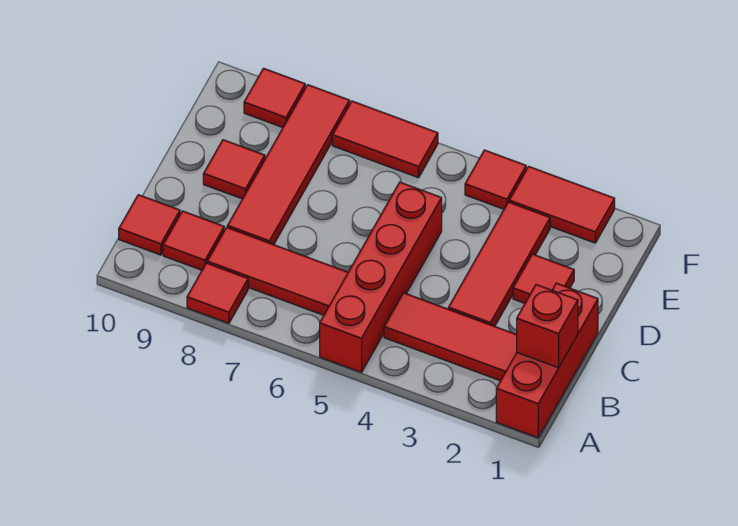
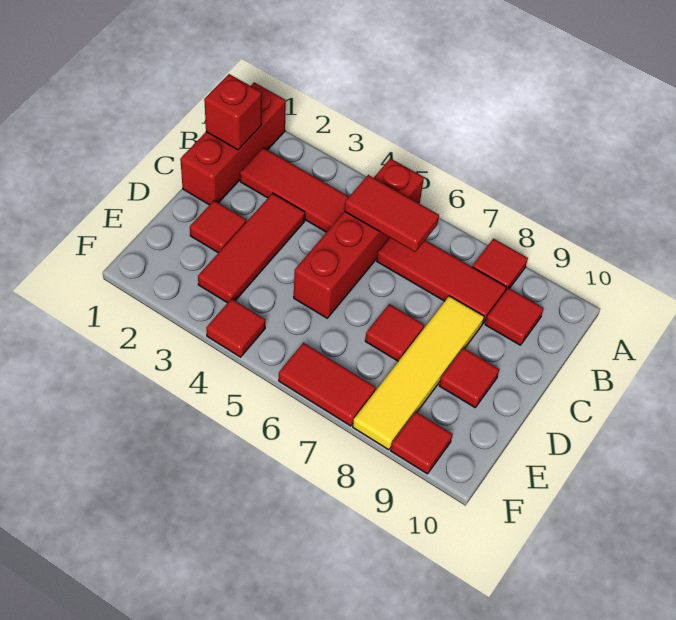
red tile B10 level 1 -> red tile D7 level 1
red tile C8:F8 level 1 -> yellow tile C8:F8 level 1
red tile F2:F3 level 1 -> red tile B5:B6 level 2

